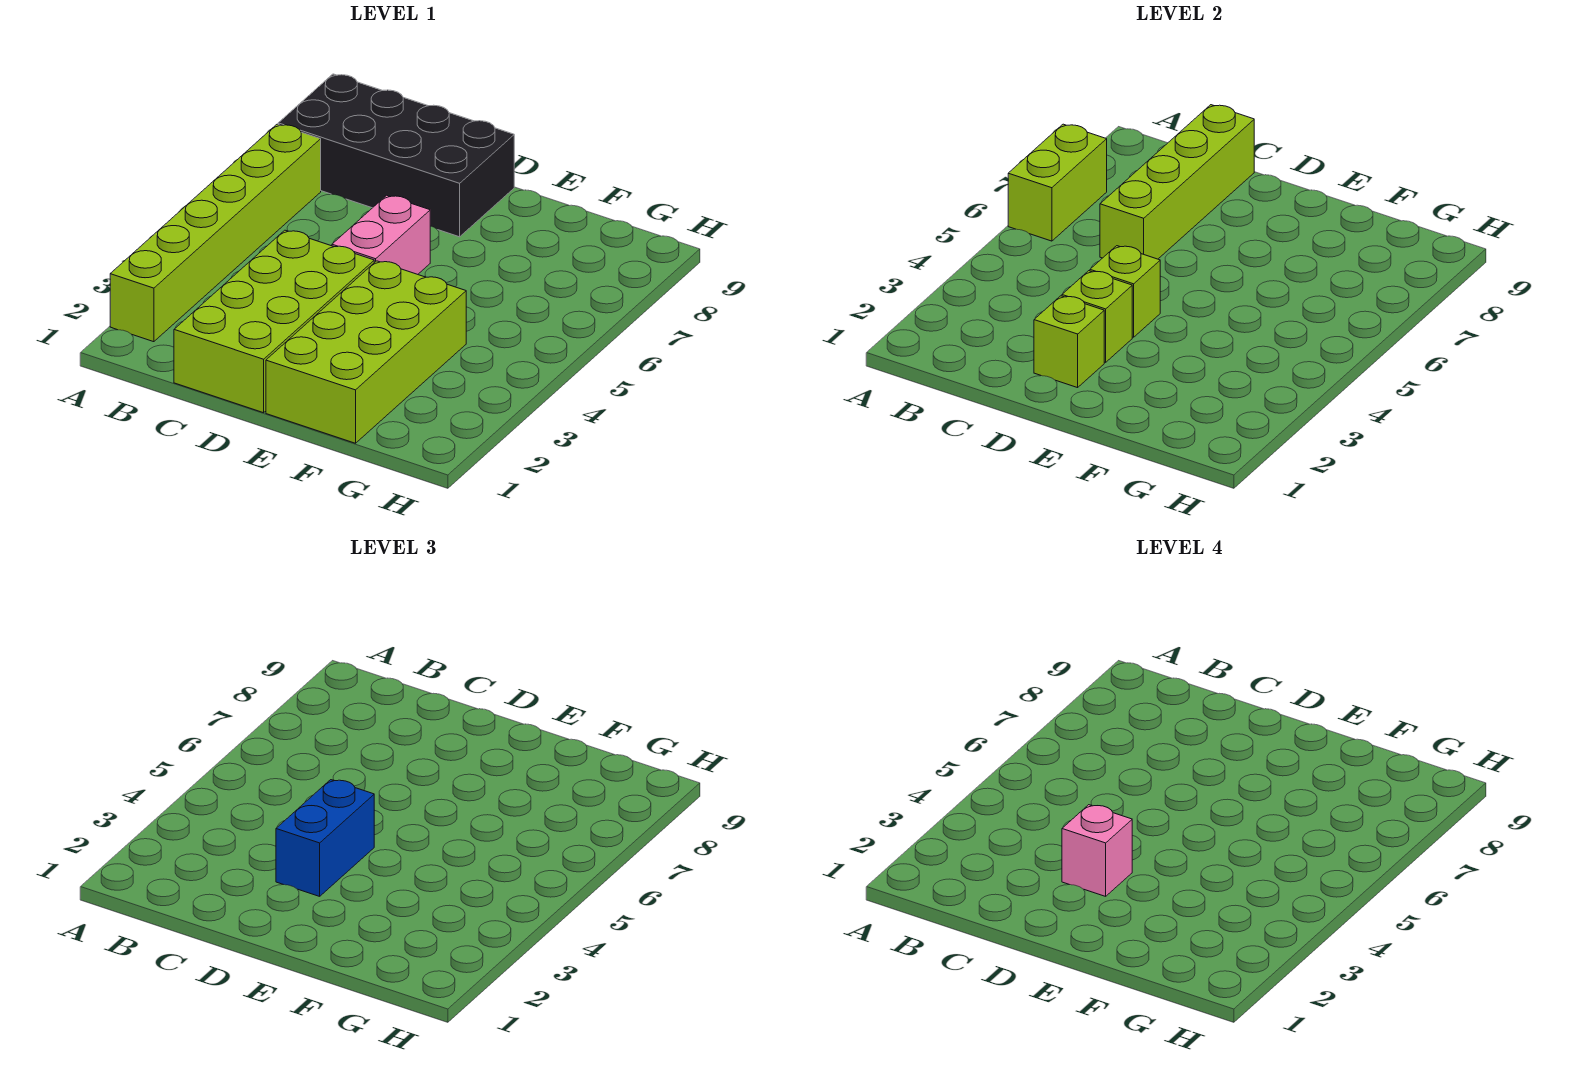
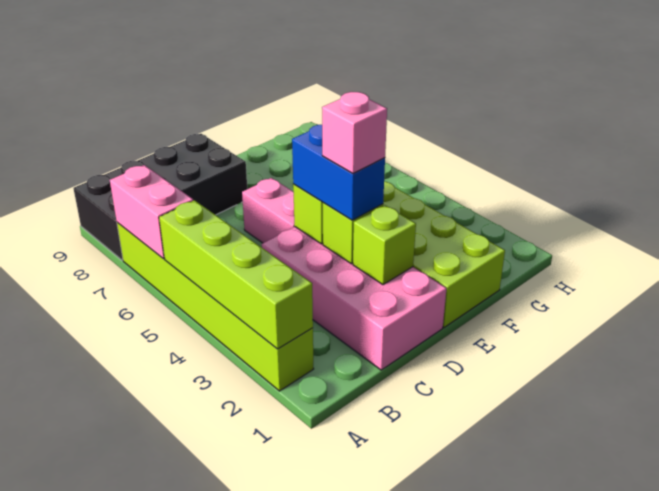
lime brick A6:A7 level 2 -> pink brick A6:A7 level 2
lime brick C1:D4 level 1 -> pink brick C1:D4 level 1
lime brick C6:C9 level 2 -> lime brick A2:A5 level 2

